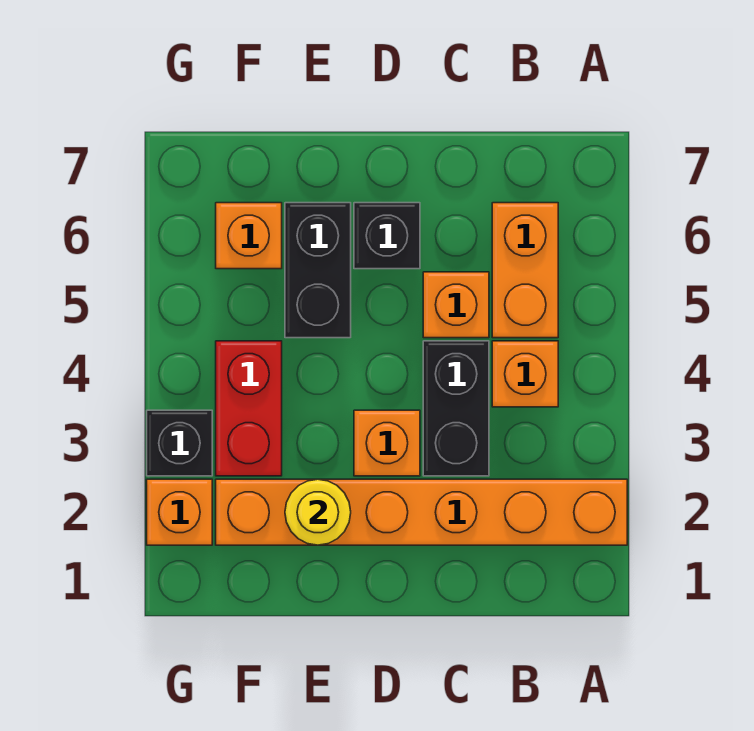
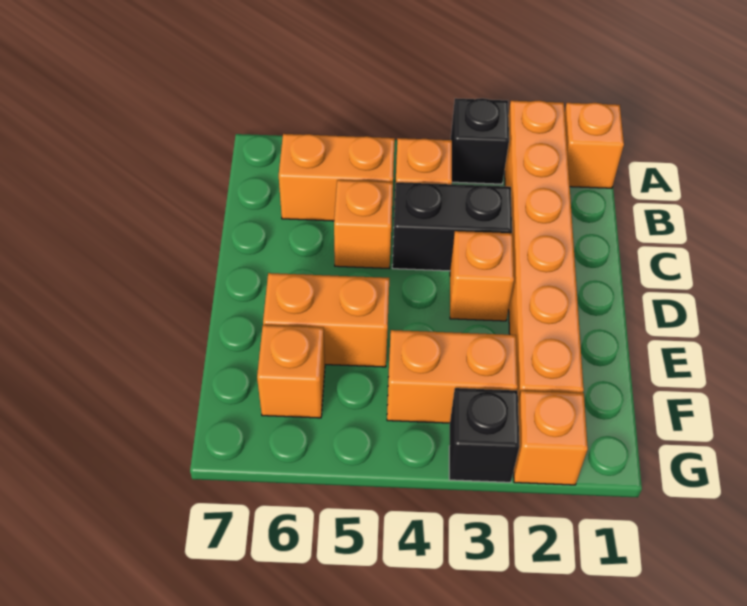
none -> orange brick A1 level 1
black brick D6 level 1 -> black brick A3 level 1
yellow round brick E2 level 2 -> none
black brick E5:E6 level 1 -> orange brick E5:E6 level 1
red brick F3:F4 level 1 -> orange brick F3:F4 level 1

